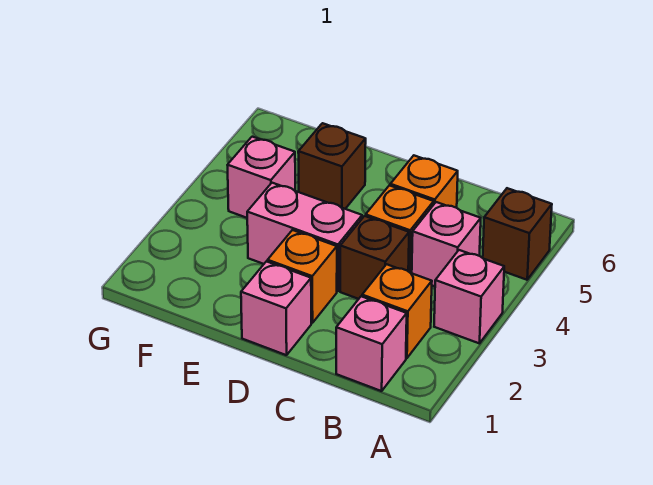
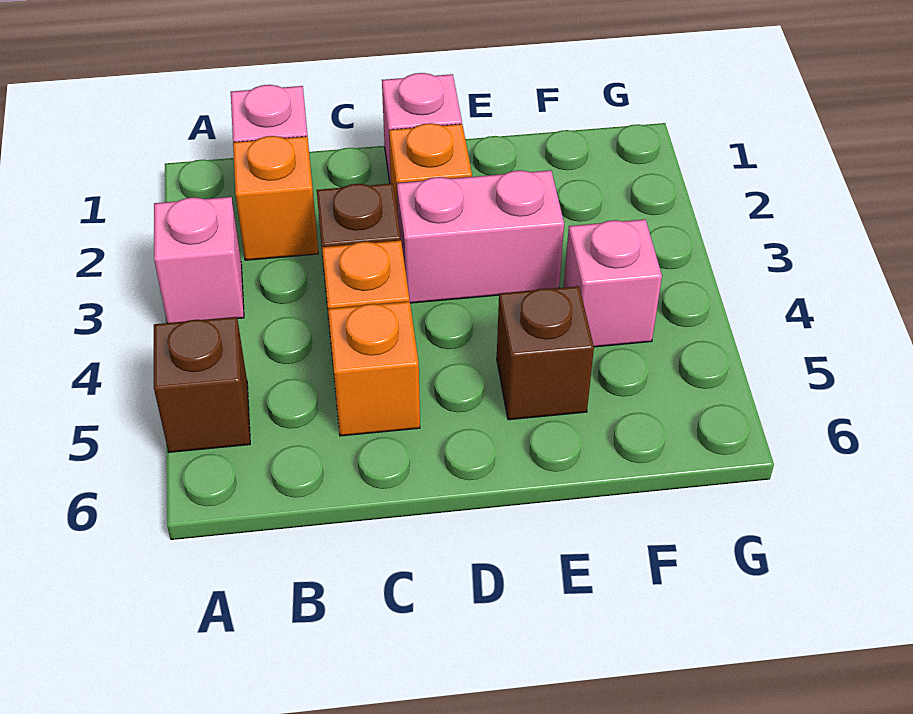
pink brick B4 level 1 -> none

